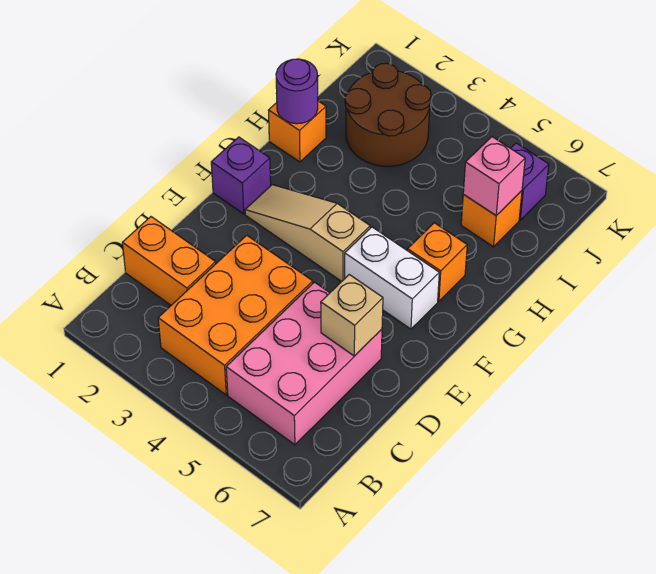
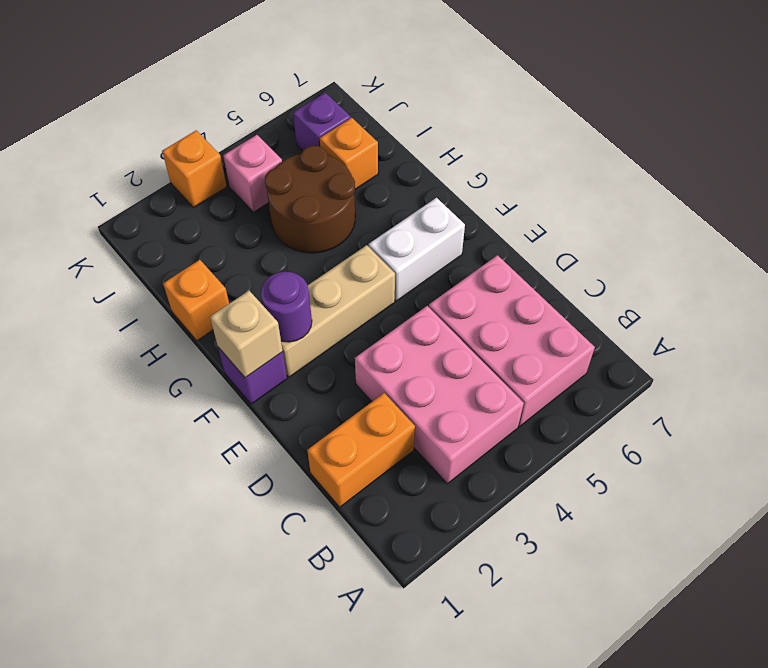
orange brick B3:D4 level 1 -> pink brick B3:D4 level 1
tan brick D6 level 2 -> tan brick F1 level 2
tan slope F2:F4 level 1 top 4 -> tan brick F2:F4 level 1
orange brick G6 level 1 -> orange brick K3 level 1
purple round brick H1 level 2 -> purple round brick F2 level 2
brown round brick I2:J3 level 1 -> brown round brick H4:I5 level 1
pink brick I6 level 2 -> pink brick J4 level 1

